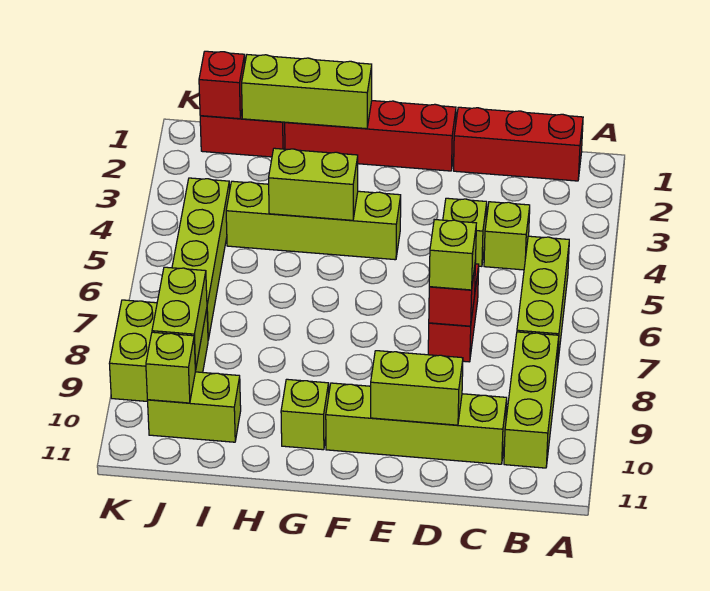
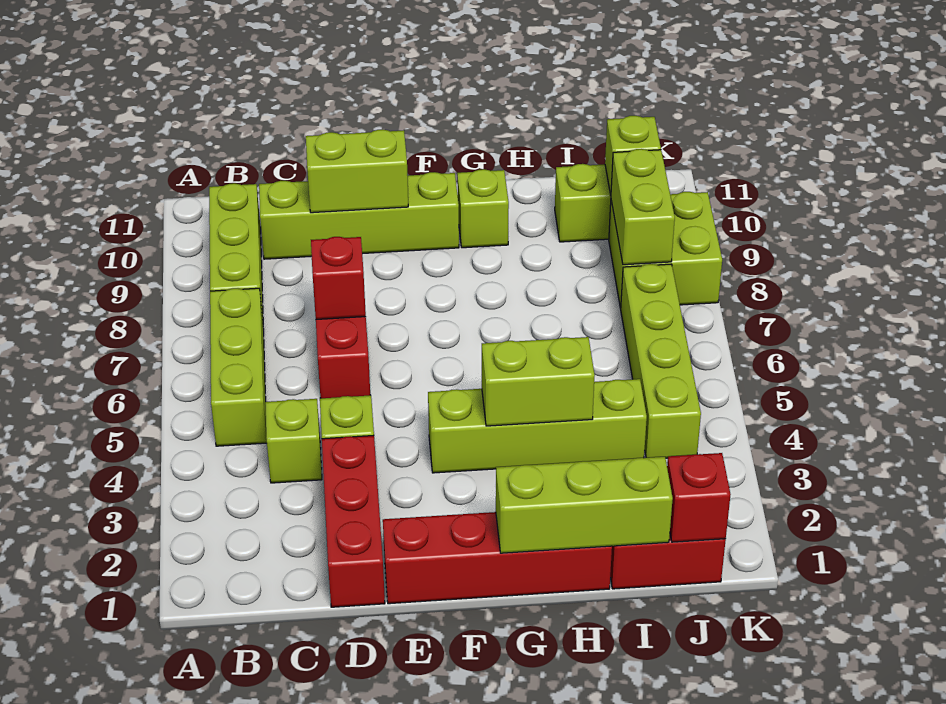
red brick B1:D1 level 1 -> red brick D1:D3 level 1
lime brick D7 level 3 -> none

